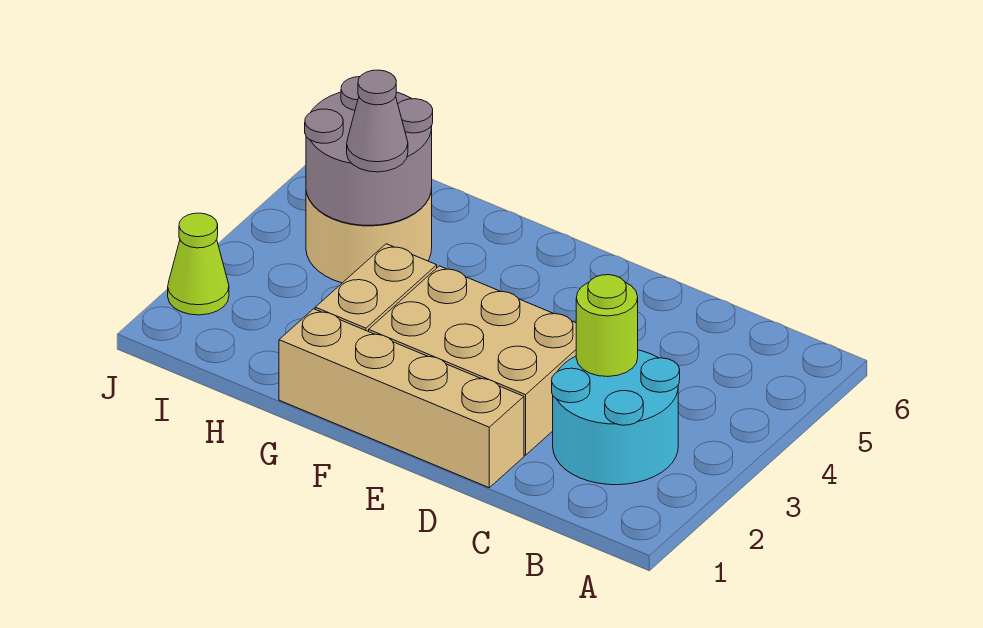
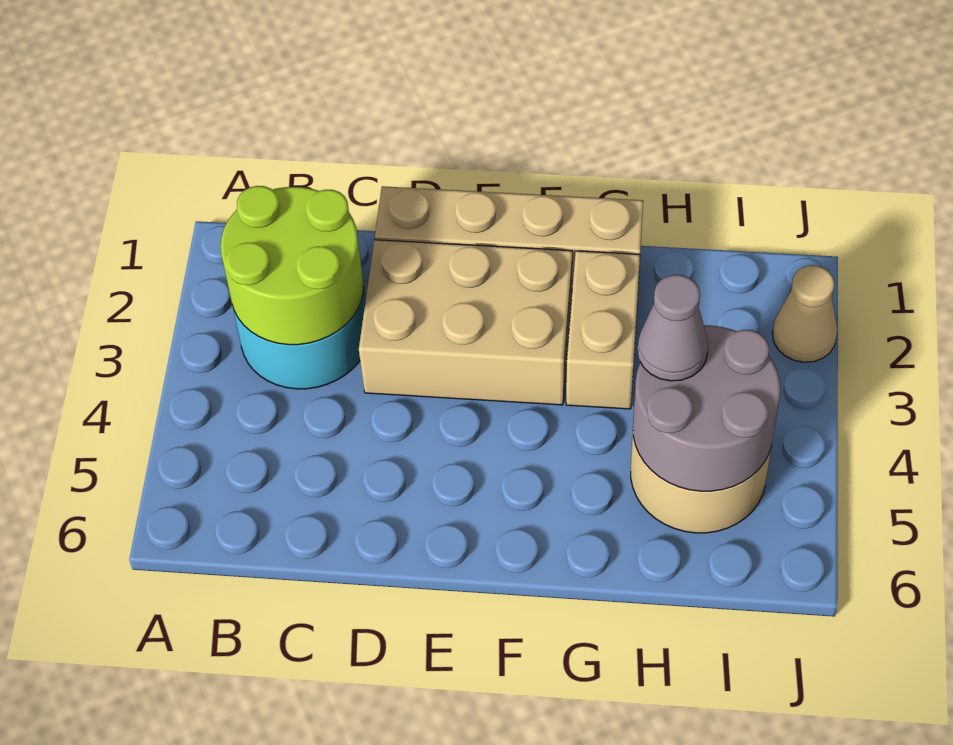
lime round brick C3 level 2 -> lime round brick B2:C3 level 2
lime cone J2 level 1 -> tan cone J2 level 1

